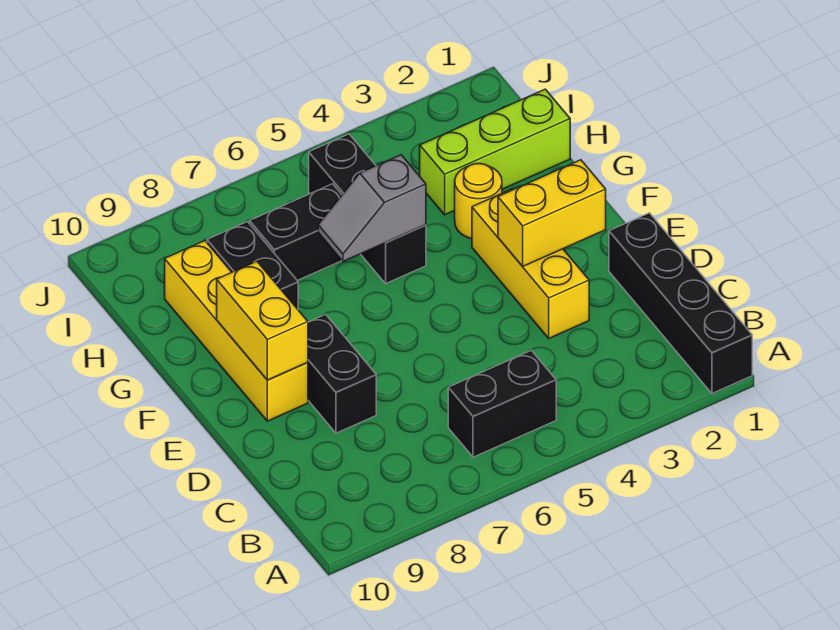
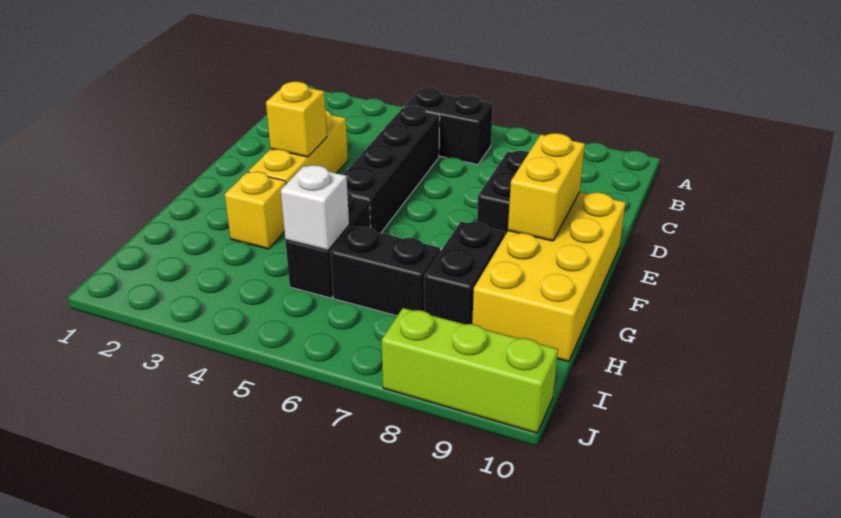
black brick A1:D1 level 1 -> black brick C5:F5 level 1
yellow brick E2:E3 level 2 -> yellow brick E3 level 2
yellow brick E9:H9 level 1 -> yellow brick E9:H10 level 1
yellow round brick G3 level 1 -> yellow brick G3 level 1
black brick G5:I5 level 1 -> black brick G5:H5 level 1
grey slope G5:G6 level 2 top 5 -> none
lime brick H1:H3 level 1 -> lime brick J8:J10 level 1
none -> white brick H5 level 2

